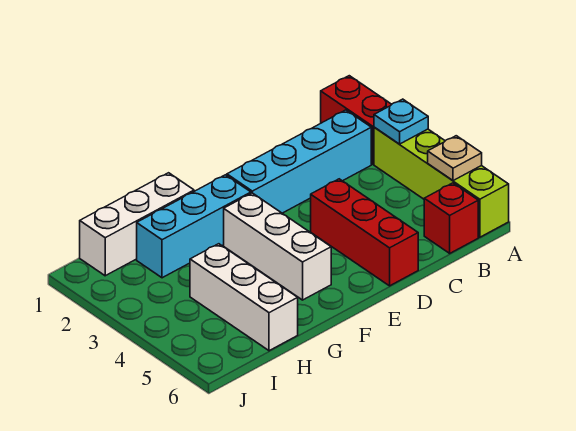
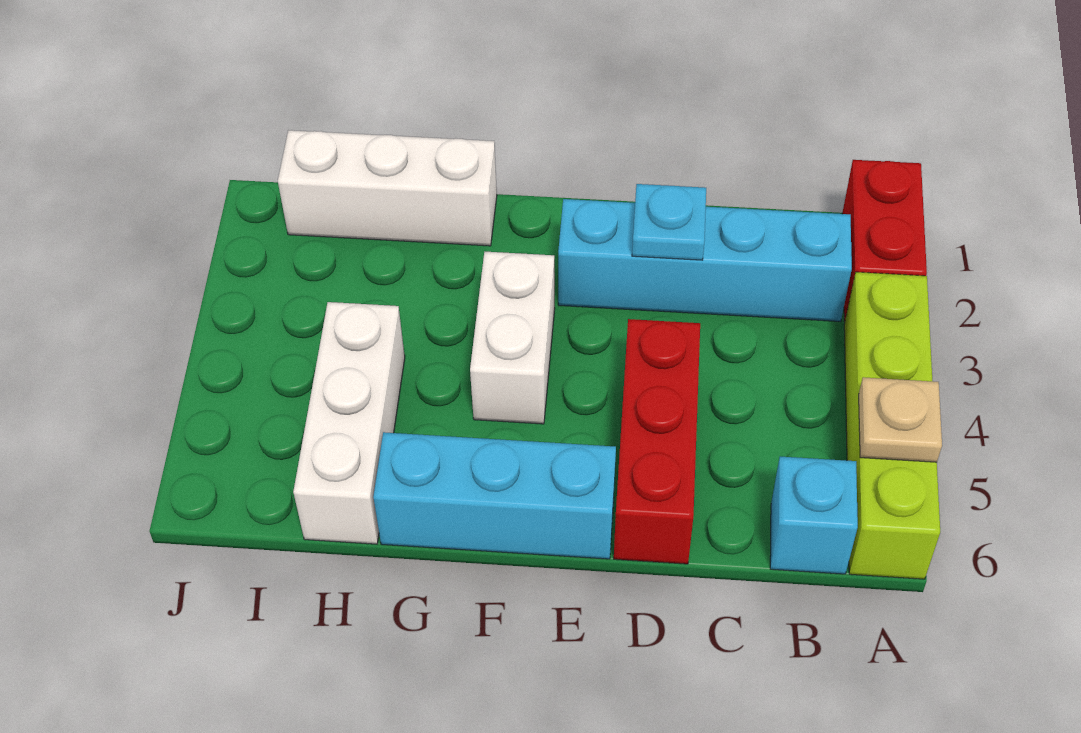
cyan plate A3 level 2 -> cyan plate D2 level 2
red brick B6 level 1 -> cyan brick B6 level 1
cyan brick F2:H2 level 1 -> cyan brick E6:G6 level 1
white brick F3:F5 level 1 -> white brick F3:F4 level 1

